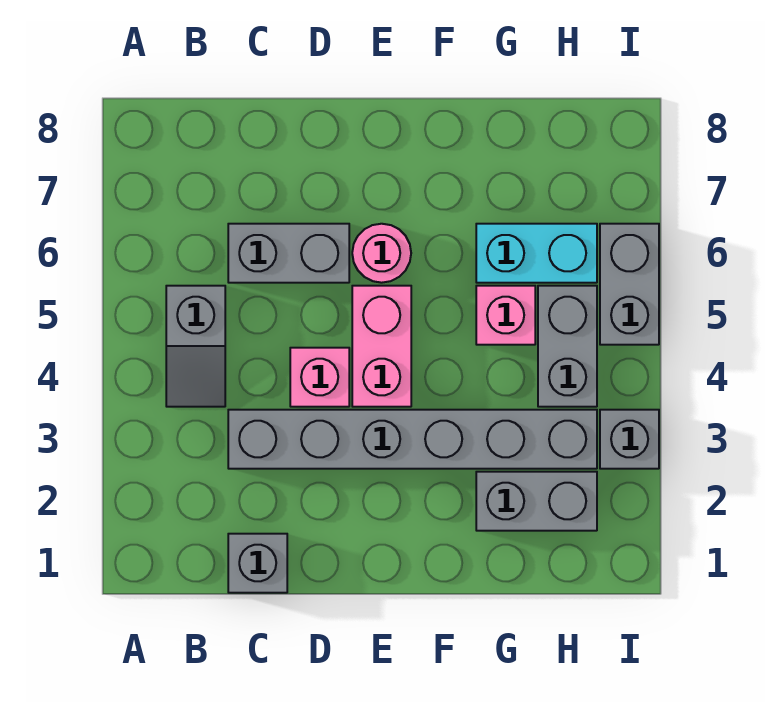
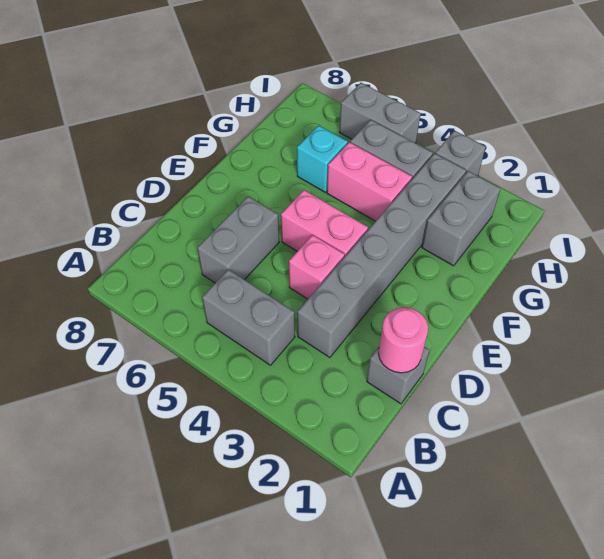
grey slope B4:B5 level 1 top 5 -> grey brick B4:B5 level 1
pink round brick E6 level 1 -> pink round brick C1 level 2
pink brick G5 level 1 -> pink brick G4:G5 level 1
cyan brick G6:H6 level 1 -> cyan brick G6 level 1

